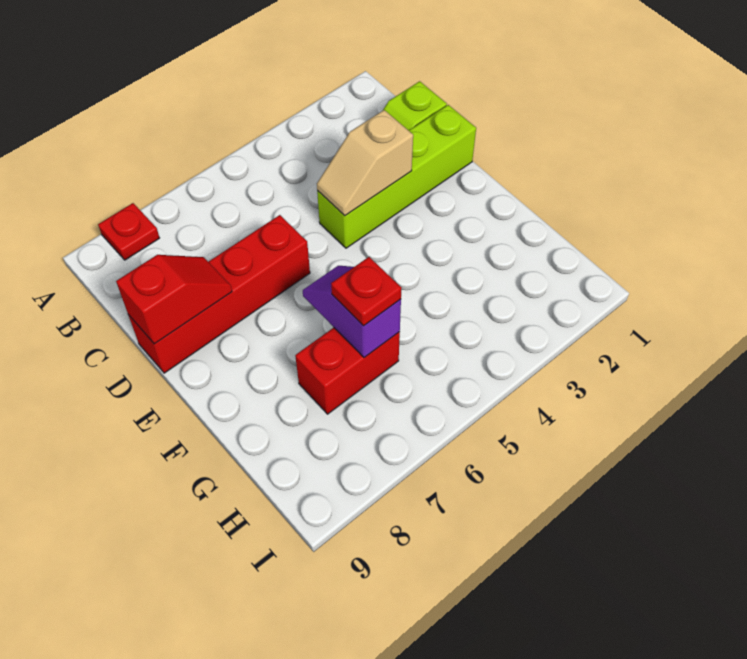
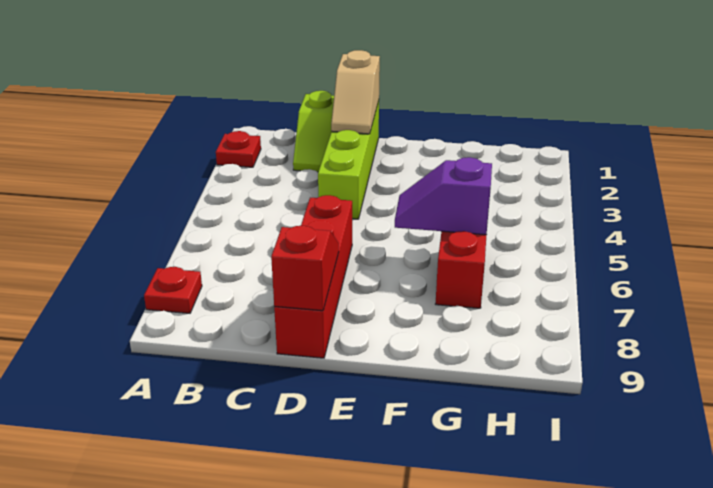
tan slope D3:D4 level 2 top 3 -> tan slope D1:D2 level 2 top 1
red plate G6 level 3 -> red plate A2 level 1

